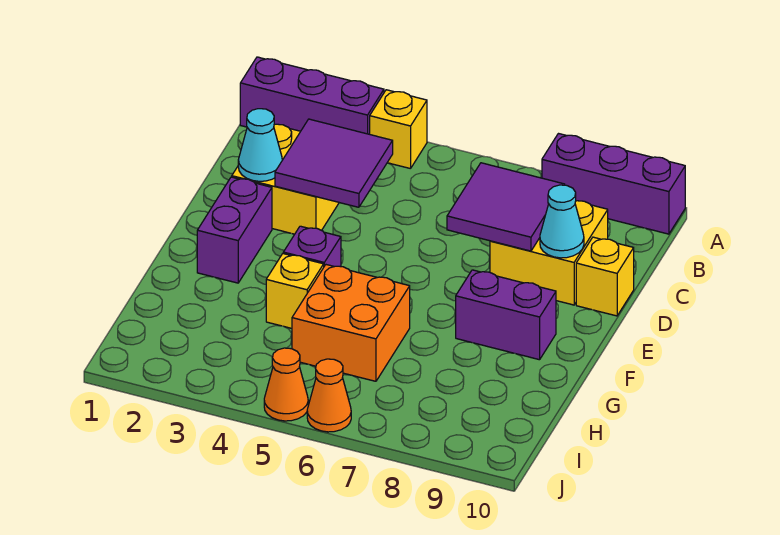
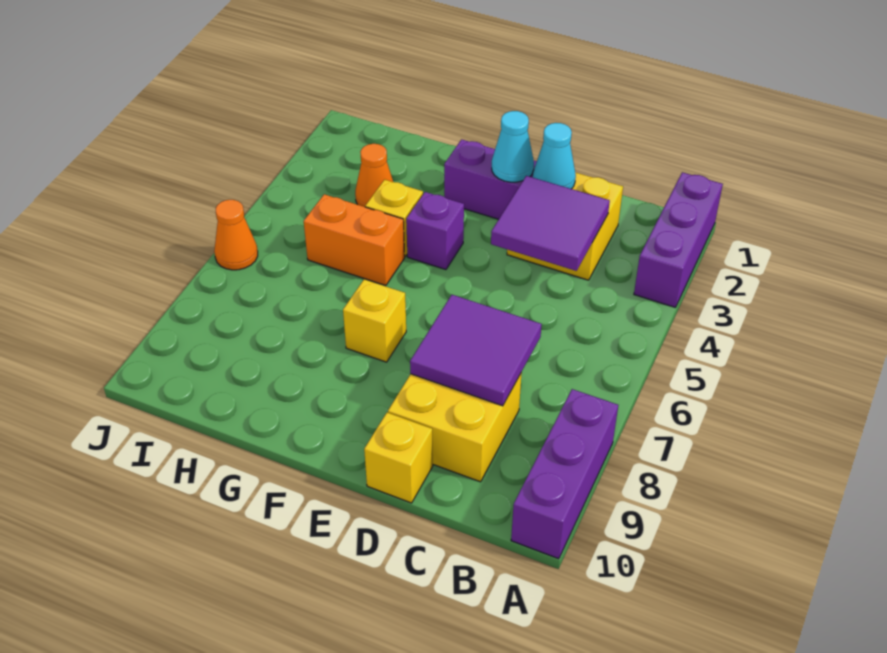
yellow brick A4 level 1 -> yellow brick F7 level 1
cyan cone D9 level 2 -> cyan cone E2 level 2
purple brick F8:F9 level 1 -> none
orange brick G5:H6 level 1 -> orange brick G5:H5 level 1
orange cone J5 level 1 -> orange cone H3 level 1

